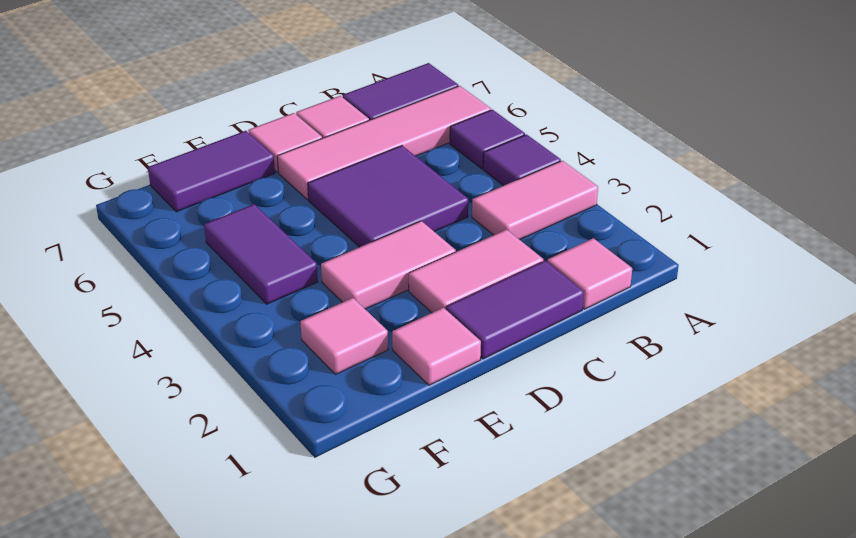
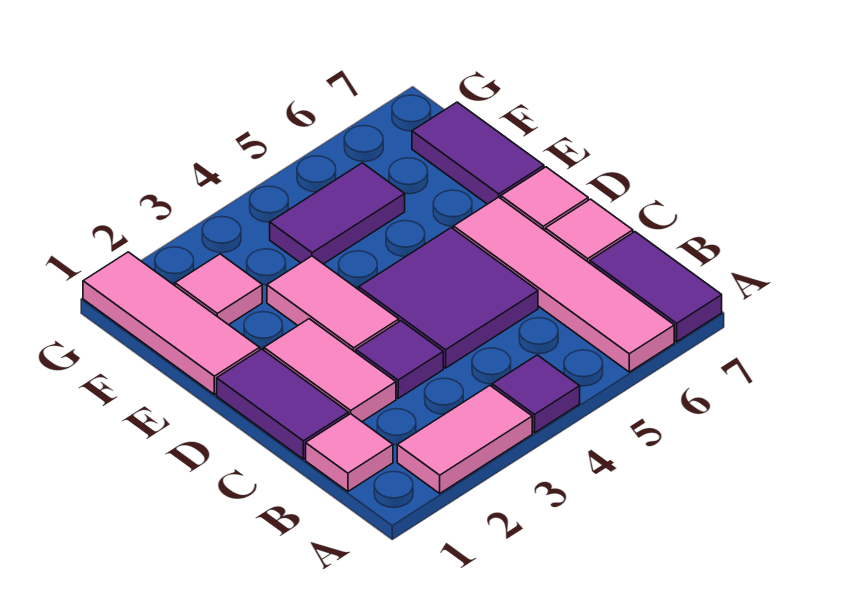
pink tile A3:B3 level 1 -> pink tile A2:A3 level 1
purple tile A5 level 1 -> purple tile C3 level 1
pink tile E1 level 1 -> pink tile E1:G1 level 1

